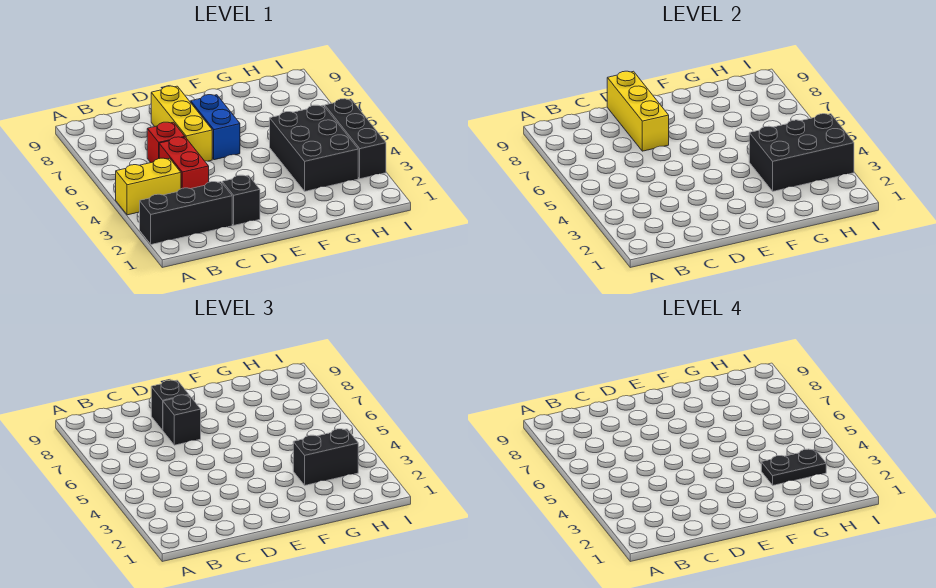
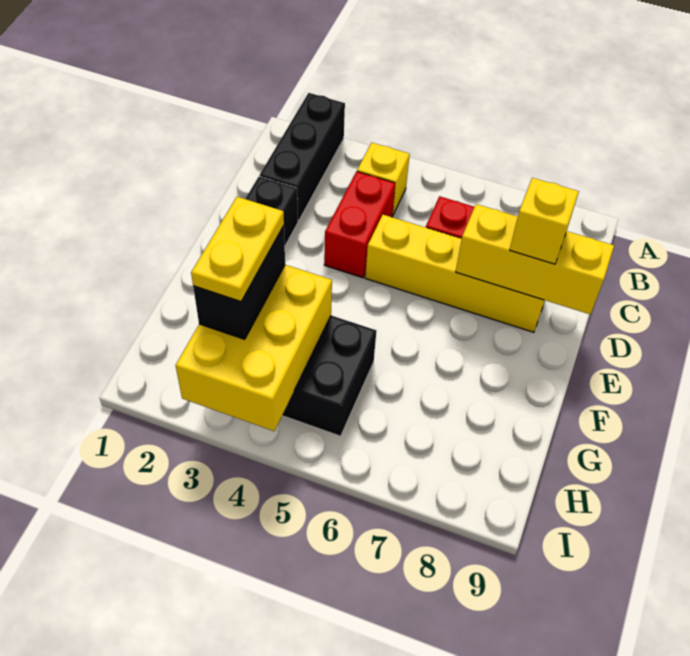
yellow brick A4:B4 level 1 -> yellow brick B4 level 1
red brick C4:C5 level 1 -> red brick C4:D4 level 1
yellow brick D6:D8 level 1 -> yellow brick D5:D8 level 1
black brick D7 level 3 -> none
black brick D8 level 3 -> yellow brick D8 level 3
blue brick E6:E7 level 1 -> none
black brick G3:I4 level 2 -> yellow brick G3:I4 level 2
black plate G3:H3 level 4 -> yellow plate G3:H3 level 4
black brick I3:I5 level 1 -> none

